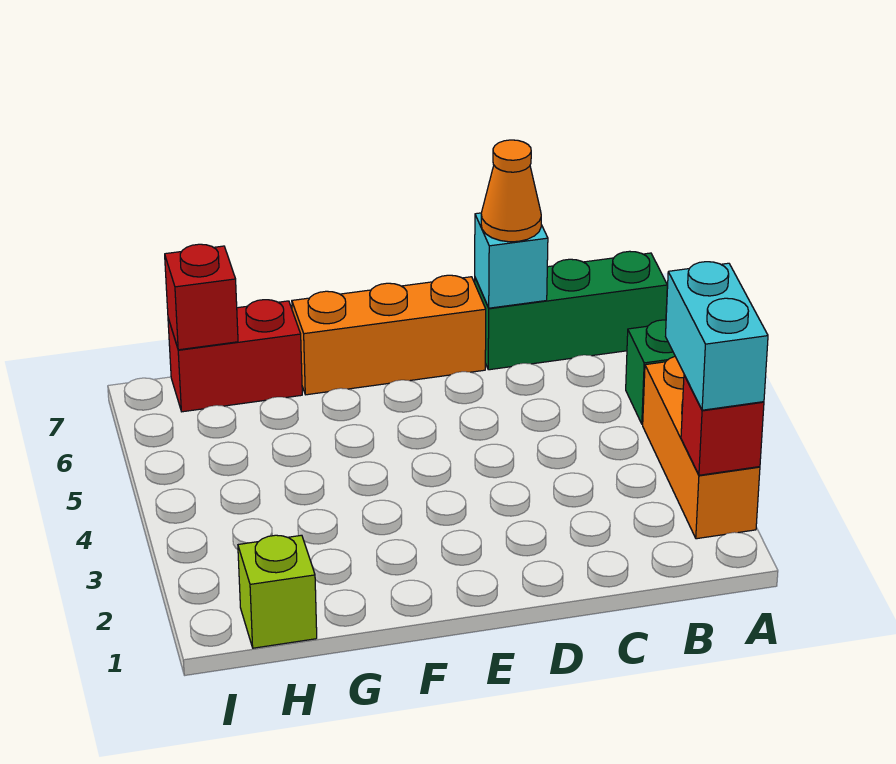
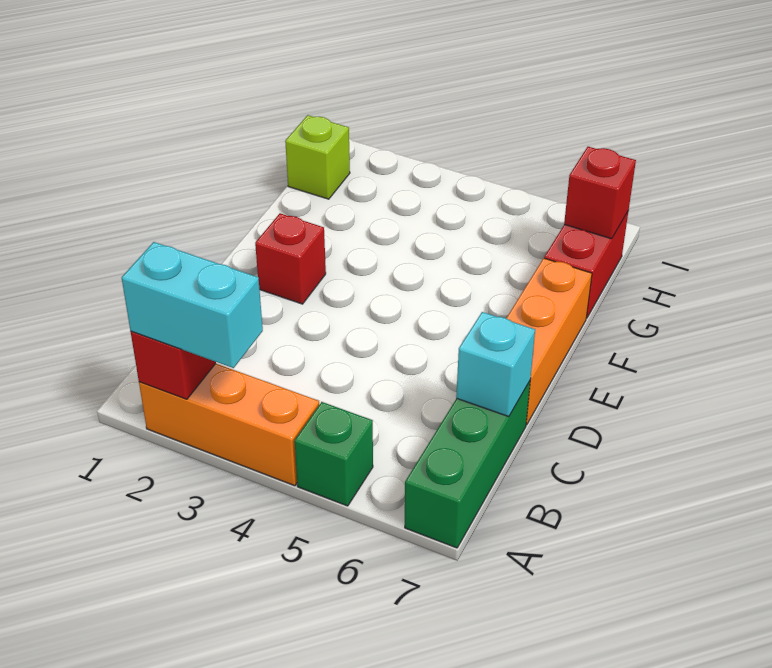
orange cone C7 level 3 -> none
none -> red brick E2 level 1

